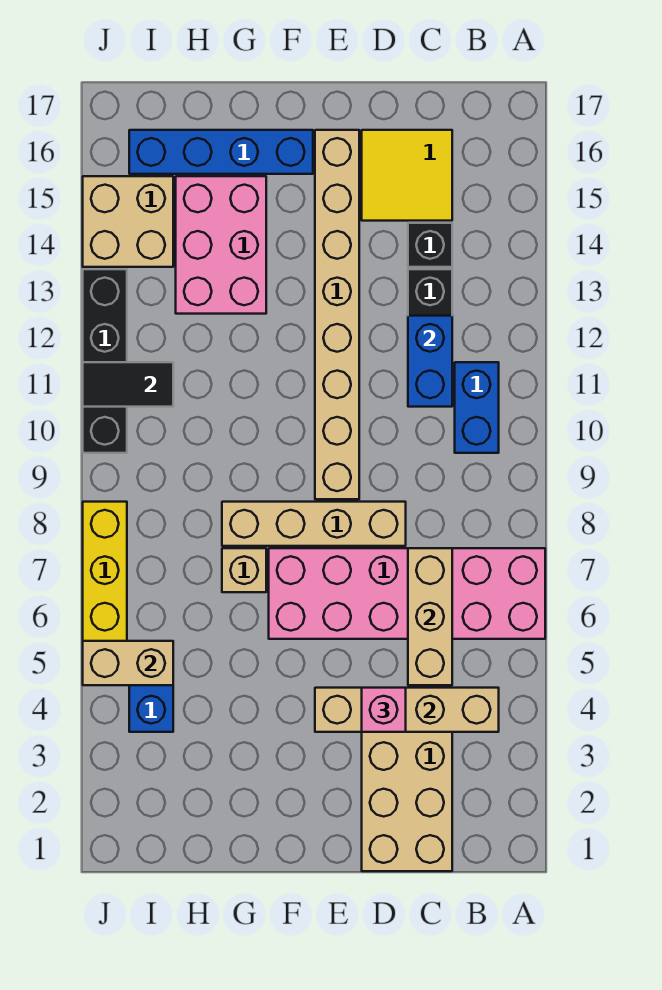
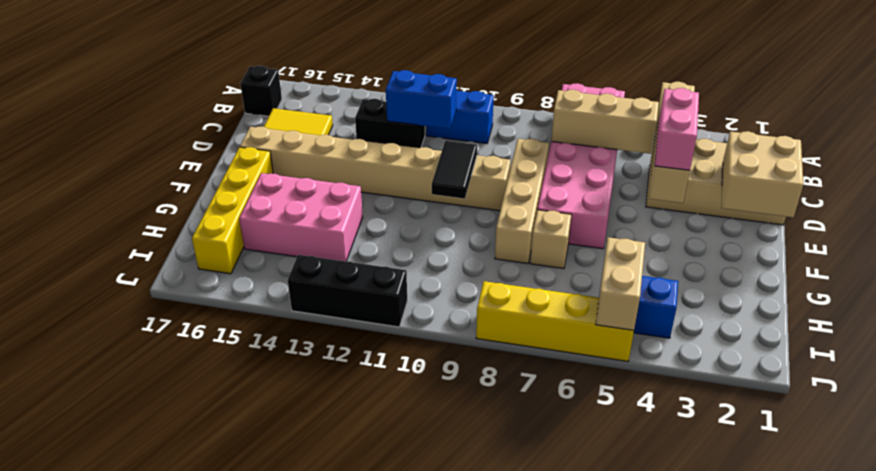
black brick C14 level 1 -> black brick B17 level 1
pink brick D4 level 3 -> pink brick D4:E4 level 3
blue brick F16:I16 level 1 -> yellow brick F16:I16 level 1
black tile I11:J11 level 2 -> black tile E10:F10 level 2
tan brick I14:J15 level 1 -> tan brick D1:E2 level 2
black brick J10:J13 level 1 -> black brick J11:J13 level 1

